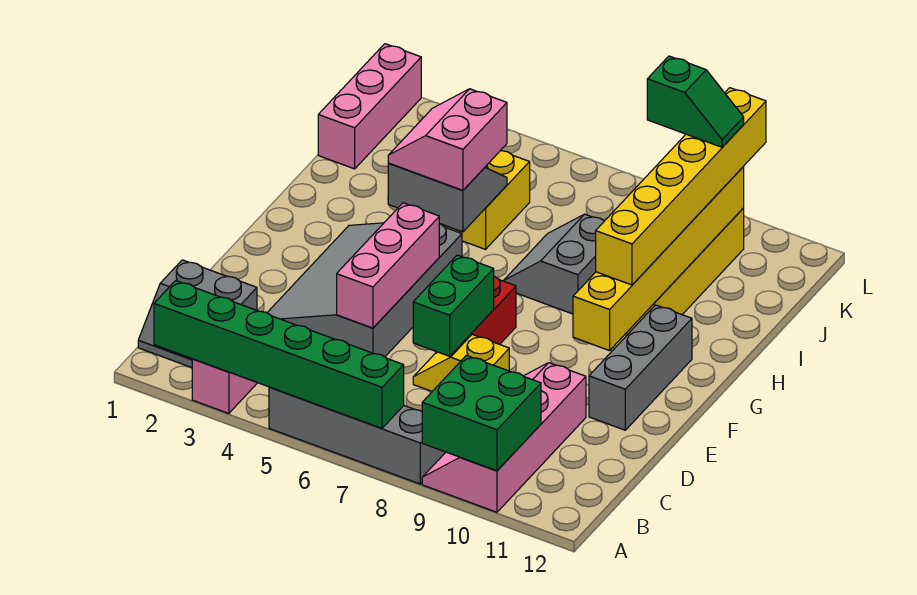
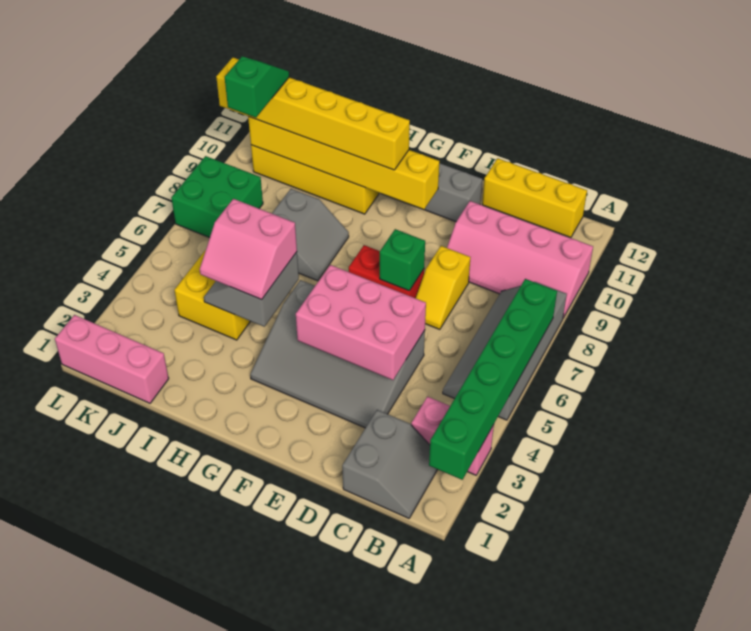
green brick A9:B10 level 2 -> green brick K7:L8 level 1
none -> yellow brick B12:D12 level 1
pink brick D5:F5 level 2 -> pink brick D4:F5 level 2
green brick D7:E7 level 2 -> green brick E7 level 2
grey slope H7:I8 level 1 top 8 -> grey slope H7:I8 level 1 top I

